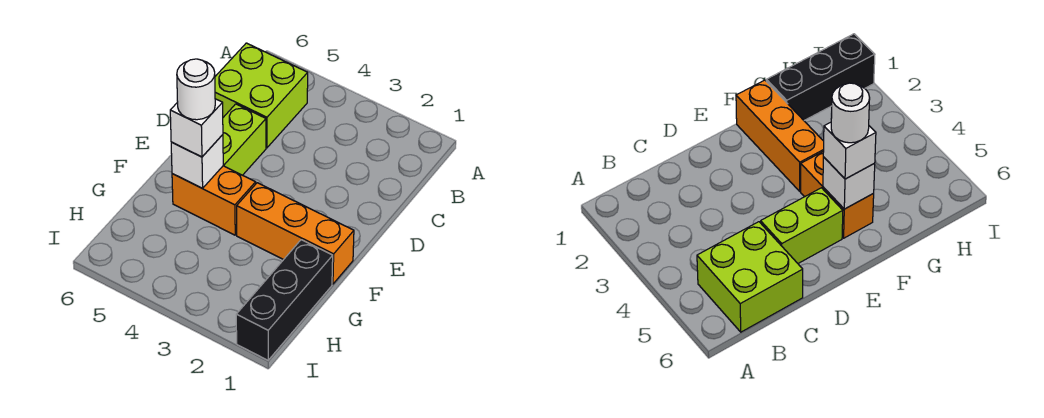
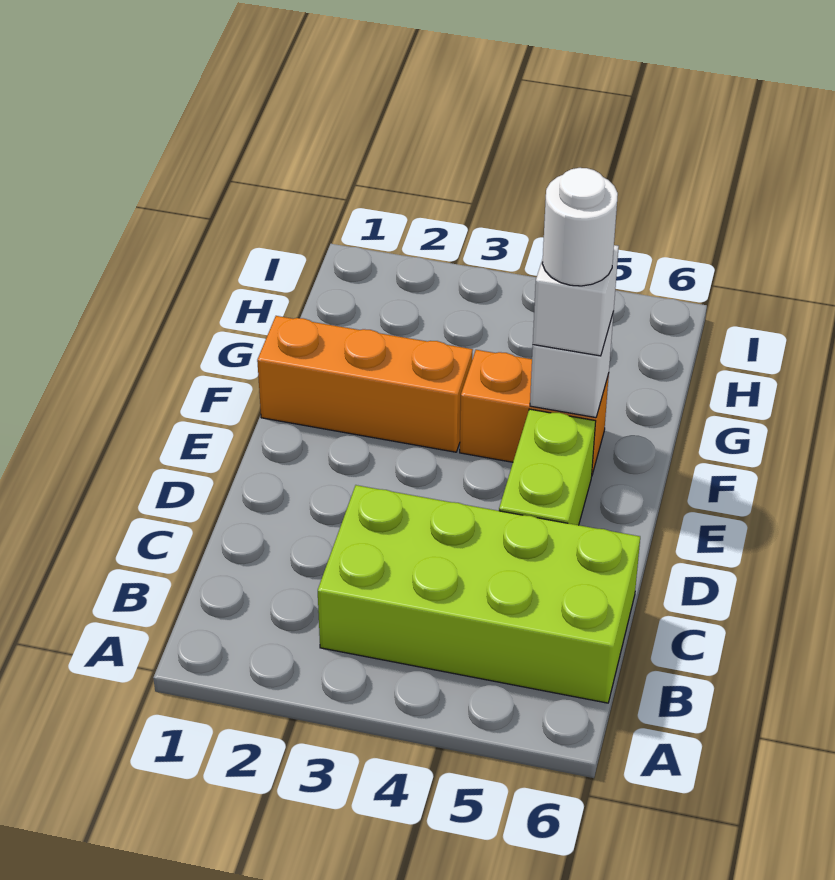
lime brick B5:C6 level 1 -> lime brick B3:C6 level 1
black brick G1:I1 level 1 -> none

